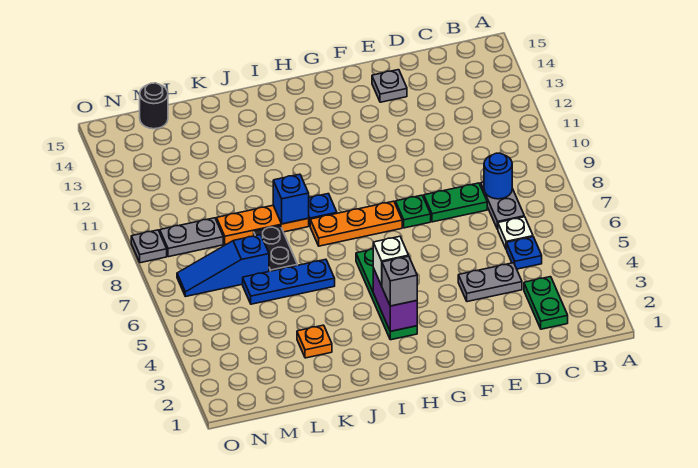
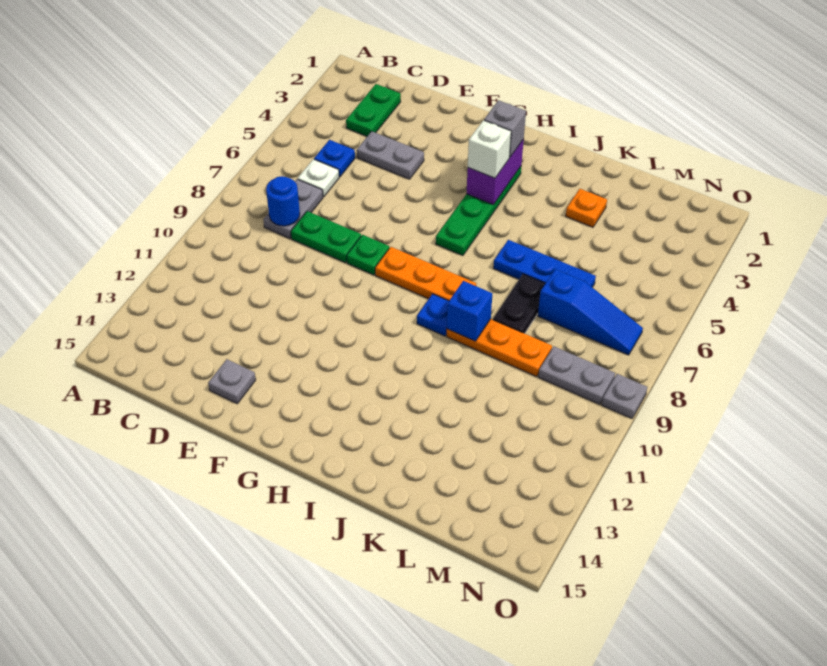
black round brick M15 level 1 -> none

